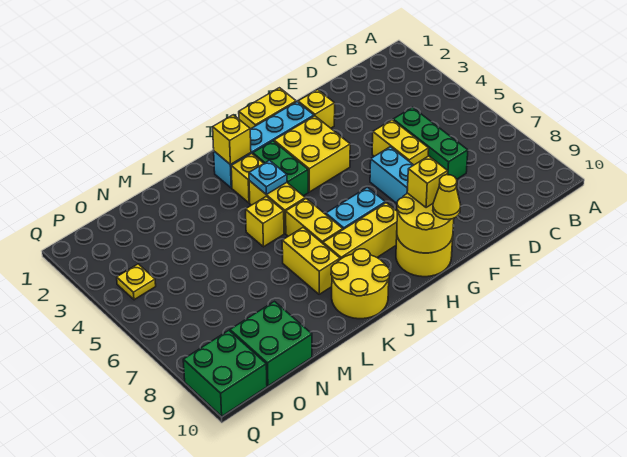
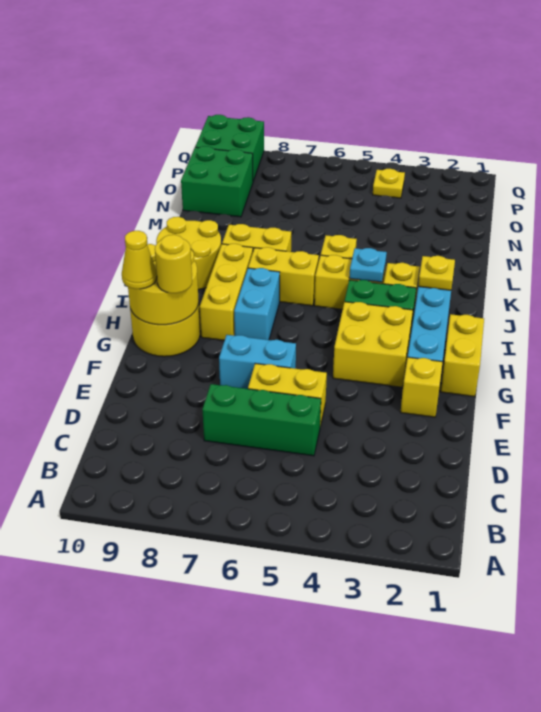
yellow brick G9 level 3 -> yellow round brick G9 level 3
yellow brick J2 level 2 -> yellow plate J2 level 2

